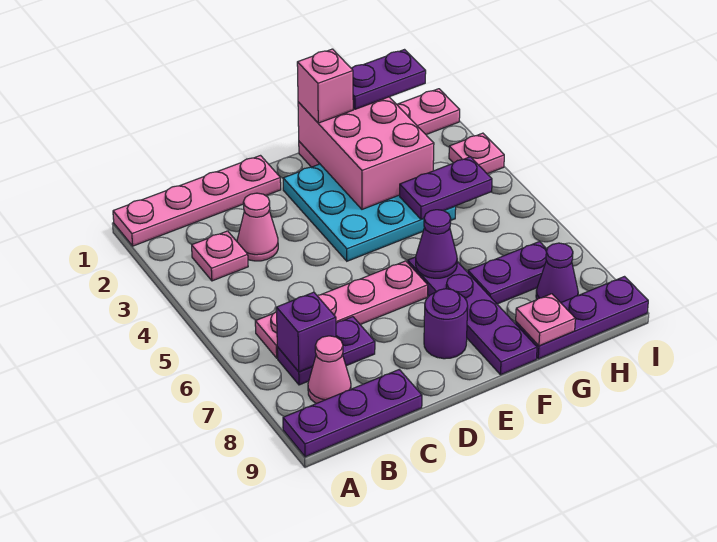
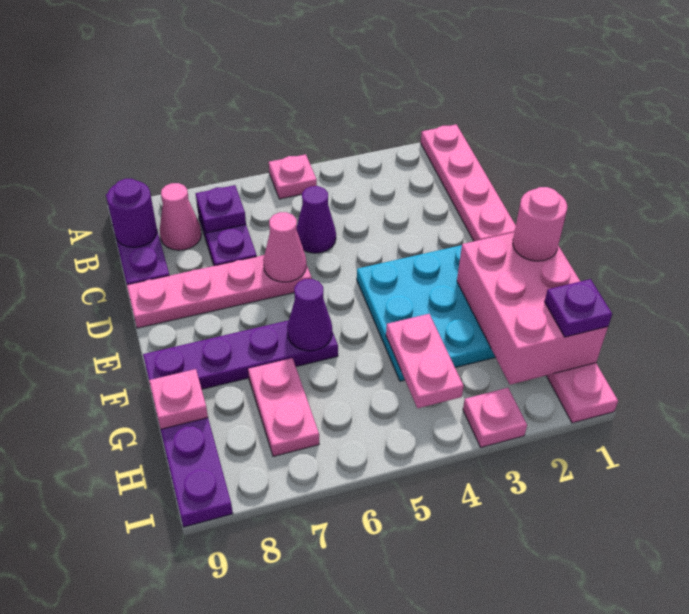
pink plate B3 level 1 -> pink plate A5 level 1
pink plate B6:E6 level 1 -> pink plate D6:D9 level 1
purple brick B7 level 2 -> purple plate B7 level 2
pink cone C3 level 1 -> pink cone D6 level 2
purple round brick E8 level 1 -> purple round brick B9 level 2
pink brick F1:G3 level 2 -> pink brick F1:H2 level 2
pink brick F1 level 3 -> pink round brick F1 level 3
purple plate G1:H1 level 3 -> purple plate H1 level 3
purple plate G4:H4 level 2 -> pink plate G4:H4 level 2
purple plate G7:H7 level 1 -> pink plate G7:H7 level 1
purple cone H8 level 1 -> purple cone C5 level 1

